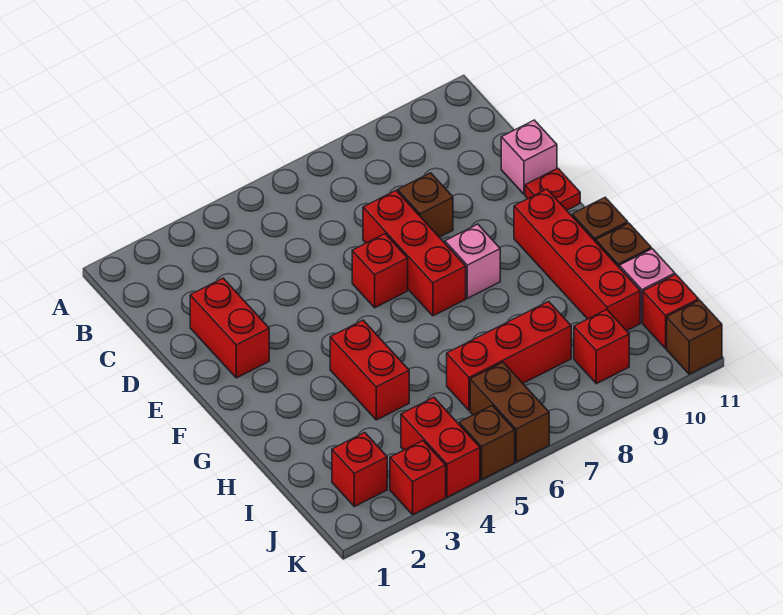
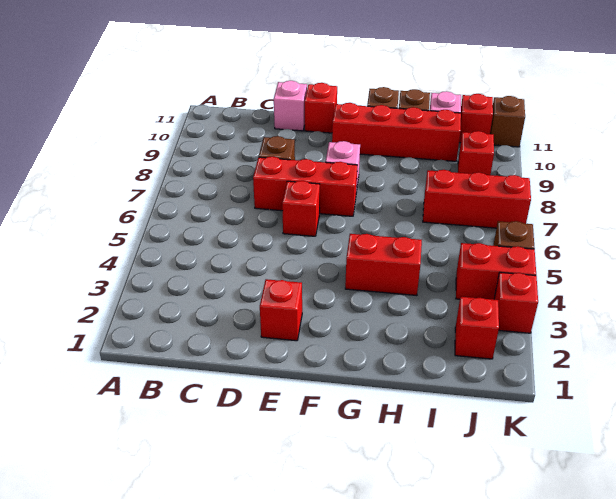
red brick D2:E2 level 1 -> red brick E2 level 1
red plate E11 level 1 -> red brick E11 level 1
red brick I6:I8 level 1 -> red brick I7:K7 level 1
brown brick J6:K6 level 1 -> none

